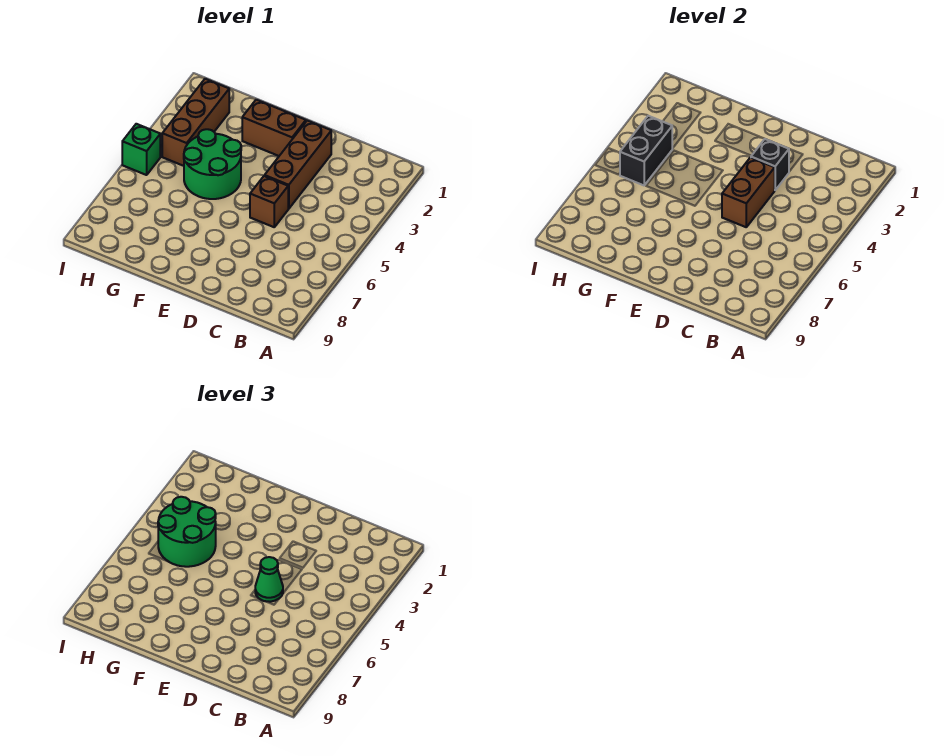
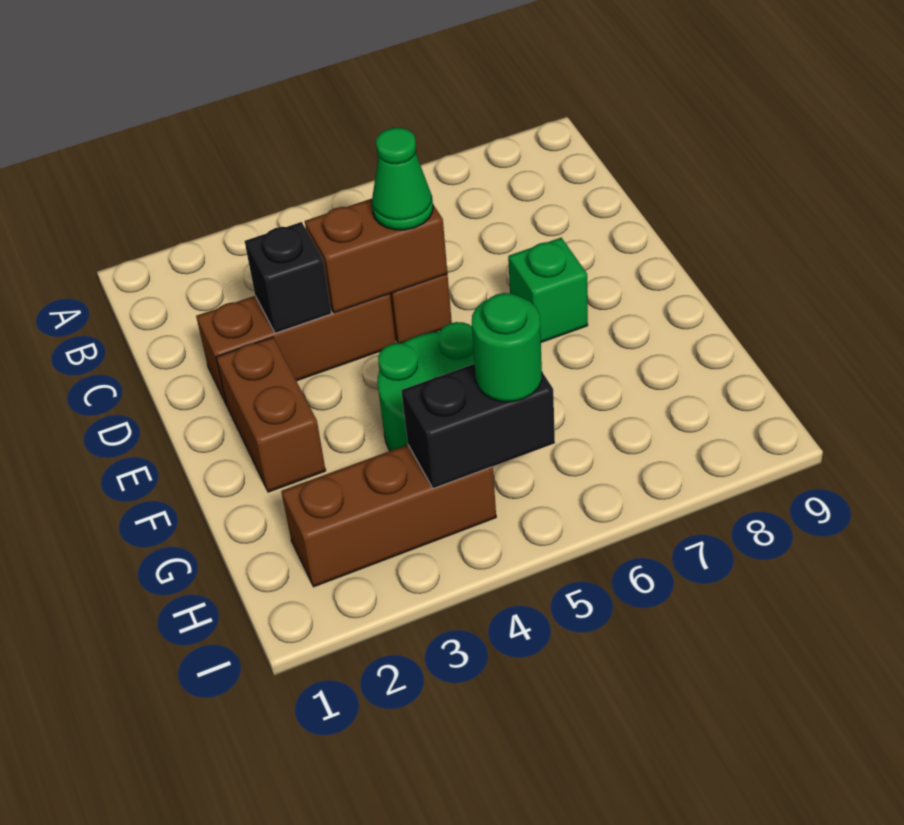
green round brick G4:H5 level 3 -> green round brick H5 level 3
green brick I5 level 1 -> green brick E7 level 1

